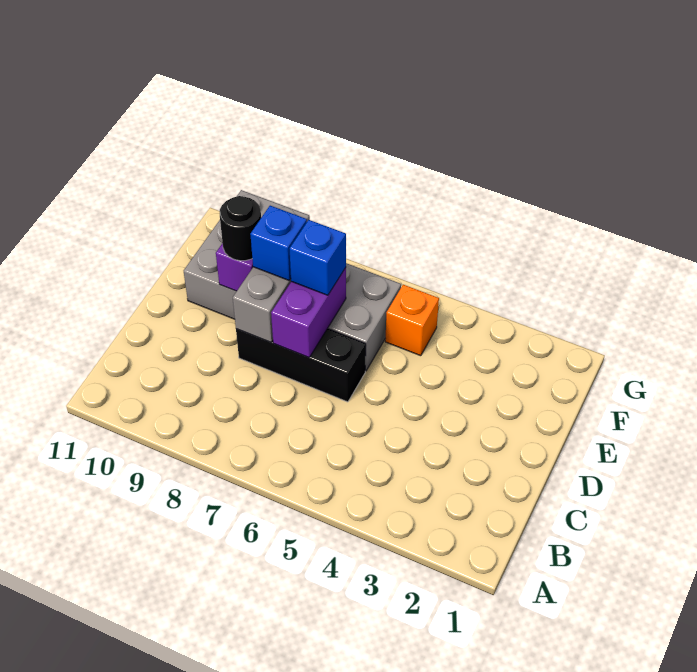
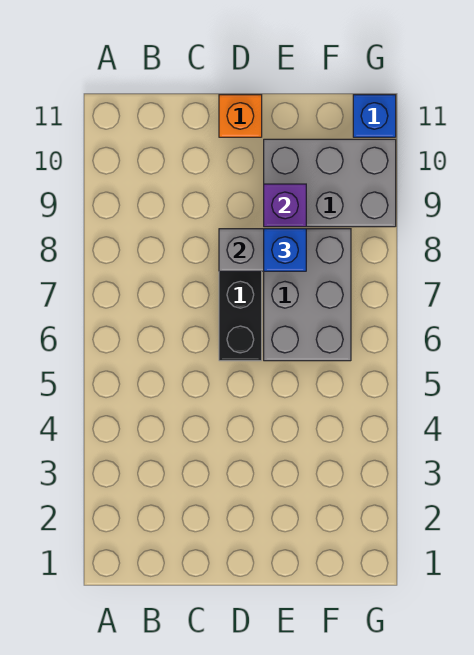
purple brick D7:E7 level 2 -> none
blue brick E7 level 3 -> blue brick G11 level 1
black round brick E9 level 3 -> none
orange brick F5 level 1 -> orange brick D11 level 1

